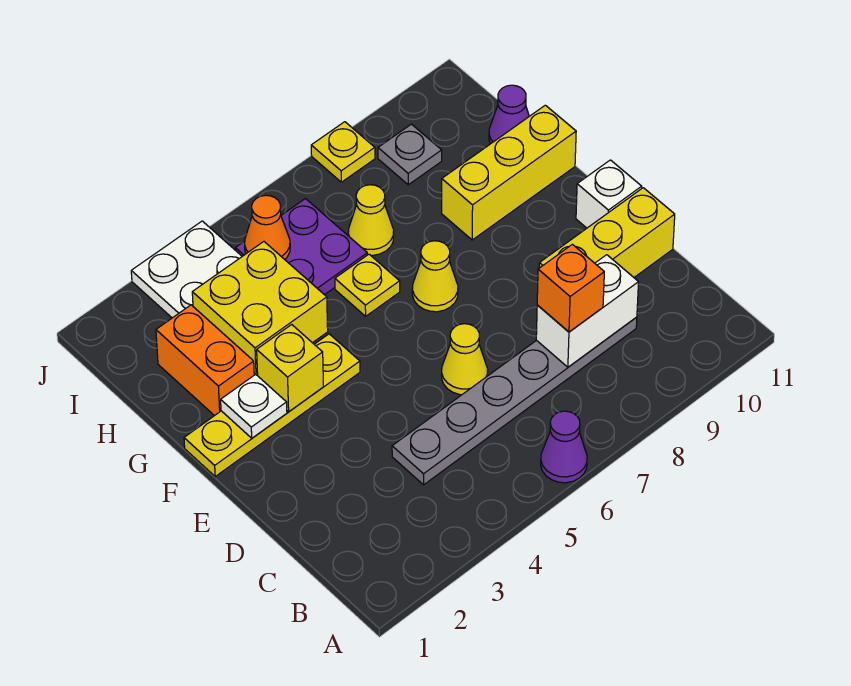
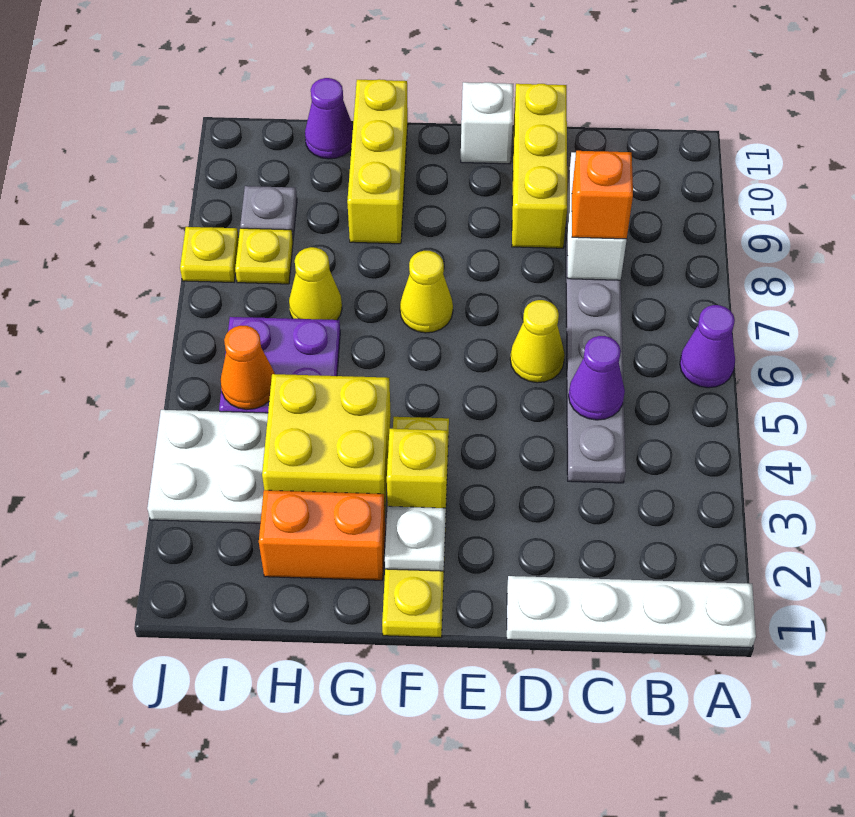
none -> white plate A1:D1 level 1
none -> purple cone C5 level 2
yellow plate G6 level 1 -> yellow plate I8 level 1

